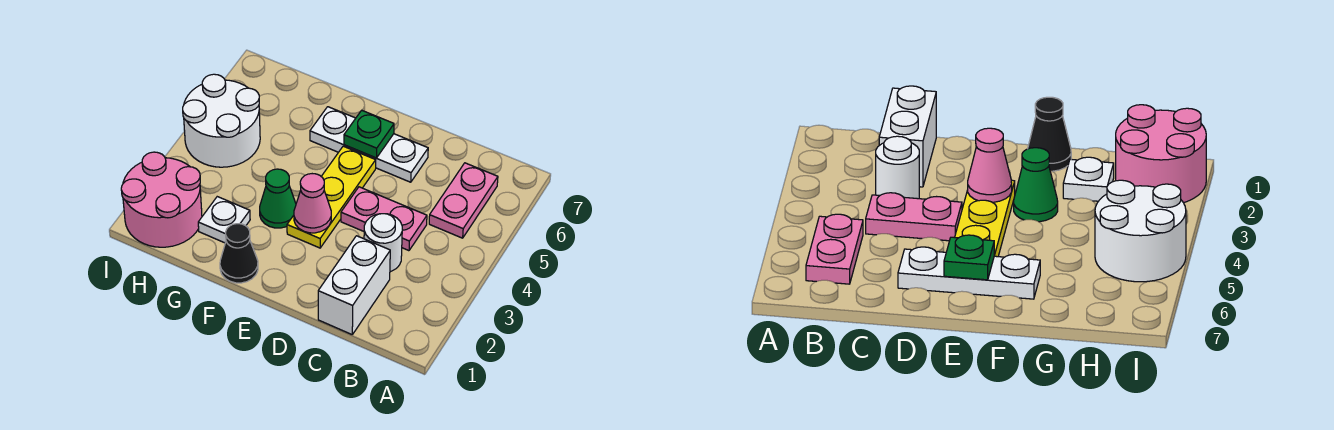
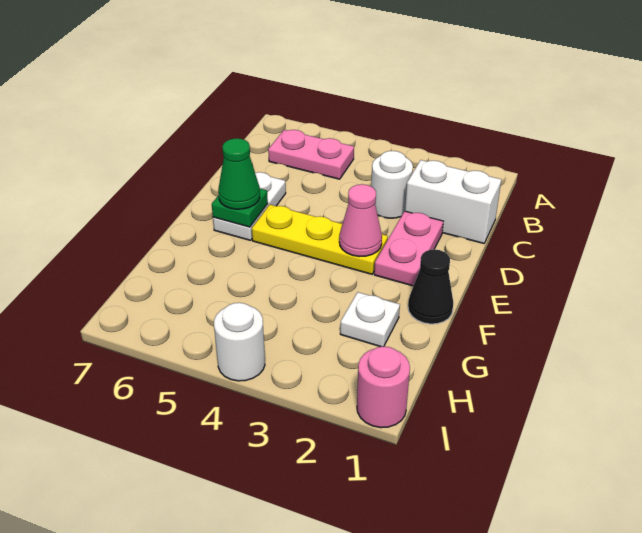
pink plate C4:D4 level 1 -> pink plate D2:E2 level 1
white plate D6:F6 level 1 -> white plate D6:E6 level 1
green cone F3 level 1 -> green cone E6 level 3
pink round brick H1:I2 level 1 -> pink round brick I1 level 1
white round brick H4:I5 level 1 -> white round brick I4 level 1

